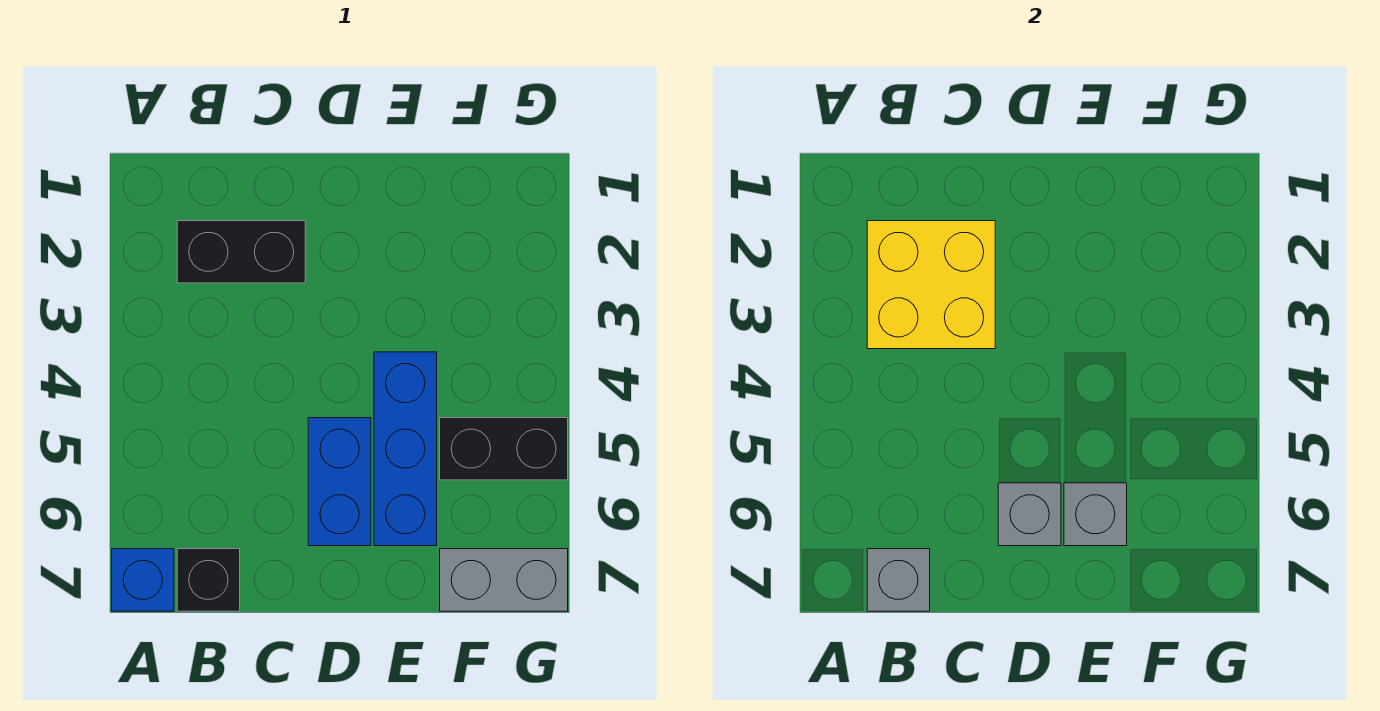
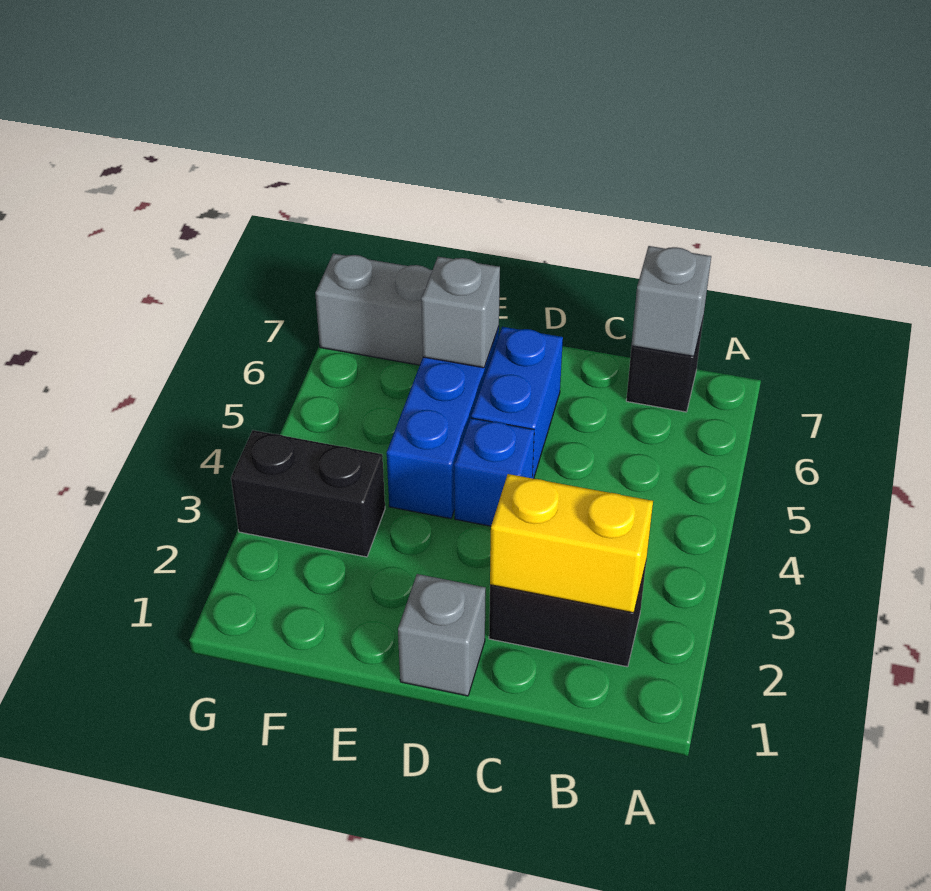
blue brick A7 level 1 -> blue brick D4 level 1
yellow brick B2:C3 level 2 -> yellow brick B2:C2 level 2
grey brick D6 level 2 -> grey brick D1 level 1
black brick F5:G5 level 1 -> black brick F3:G3 level 1

